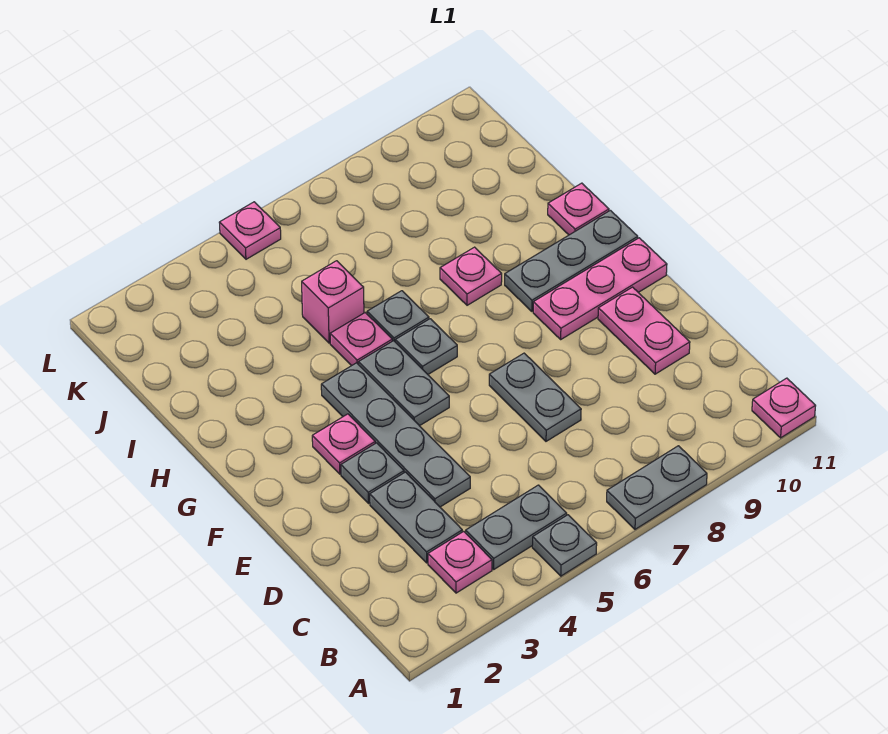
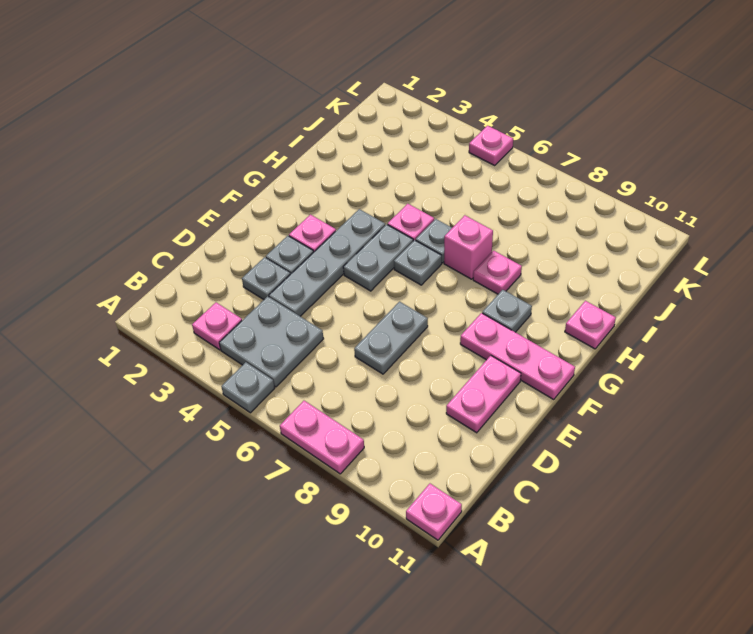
grey plate A7:A8 level 1 -> pink plate A7:A8 level 1
grey plate B4:B5 level 1 -> grey plate B4:C5 level 1
grey plate C3:D3 level 1 -> grey plate D3 level 1
grey plate G9:G11 level 1 -> grey plate G9 level 1
pink brick I5 level 1 -> pink brick H7 level 1

